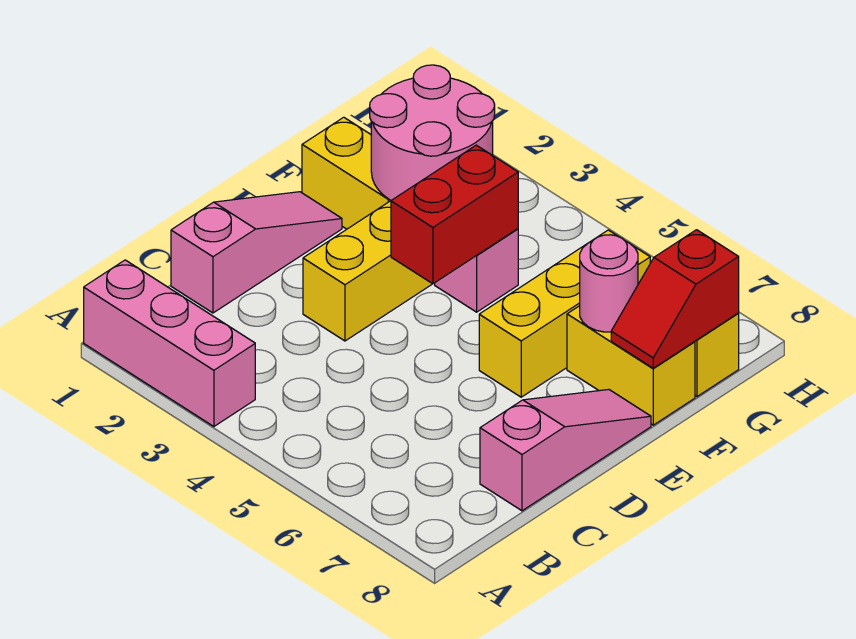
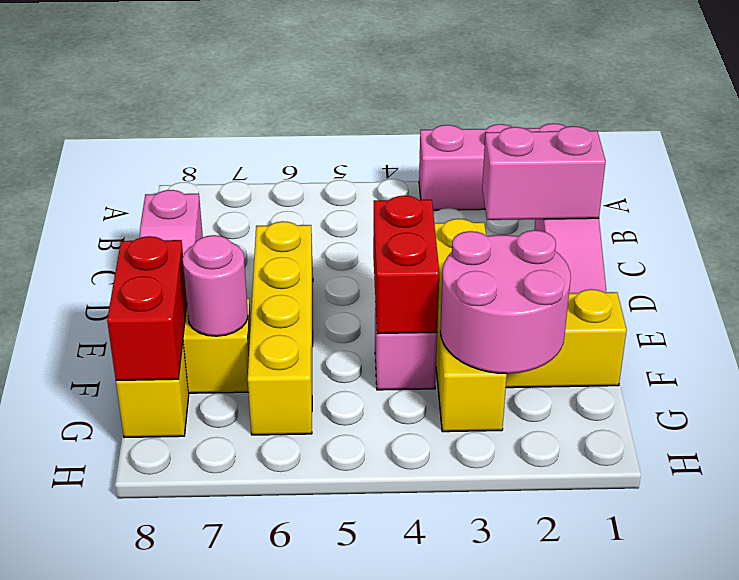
none -> pink brick C1:C2 level 2
yellow brick E6:G6 level 1 -> yellow brick D6:G6 level 1
red slope F8:G8 level 2 top G -> red brick F8:G8 level 2

